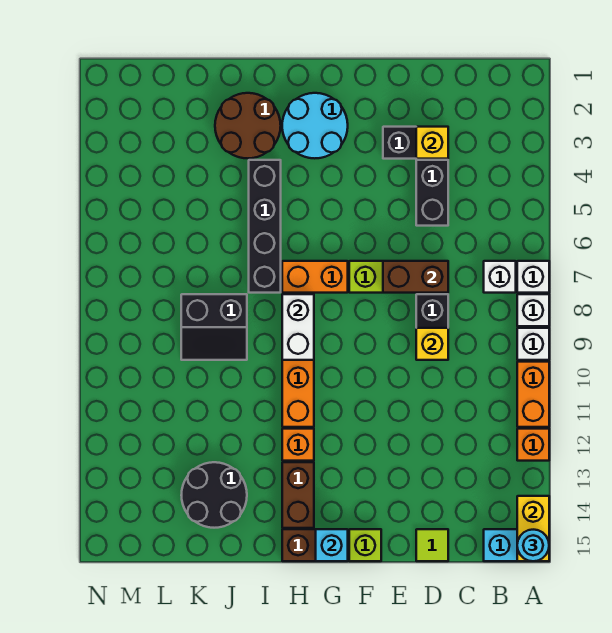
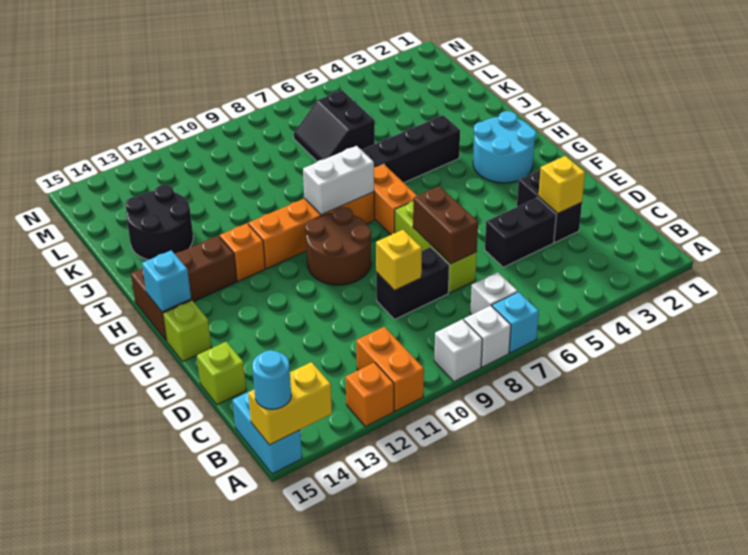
white brick A7 level 1 -> cyan brick A7 level 1
orange brick A10:A11 level 1 -> orange brick A11:B11 level 1
lime tile D15 level 1 -> lime brick D15 level 1
brown round brick I2:J3 level 1 -> brown round brick F9:G10 level 1
black slope J8:K9 level 1 top 8 -> black slope K6:L7 level 1 top 6

